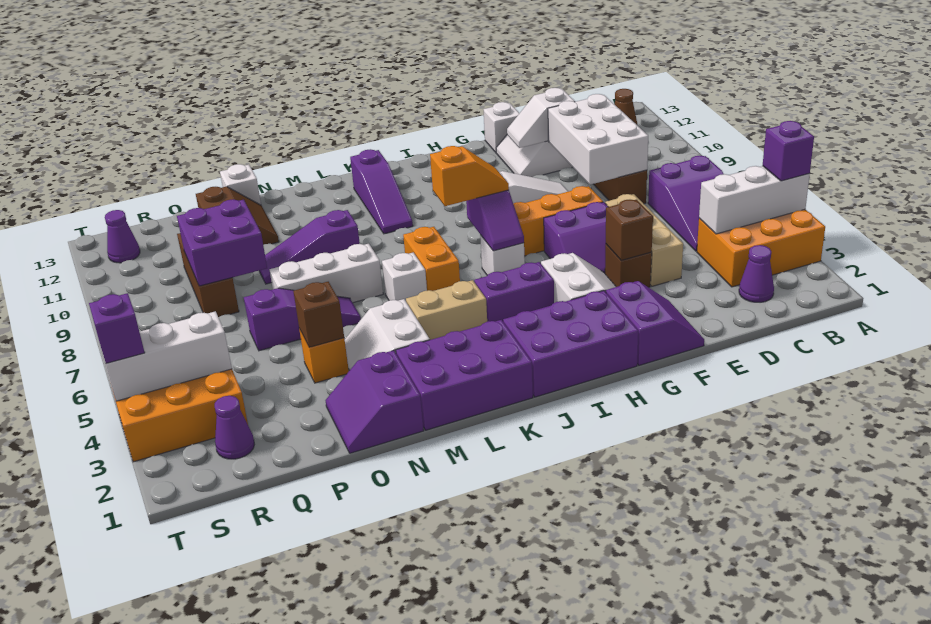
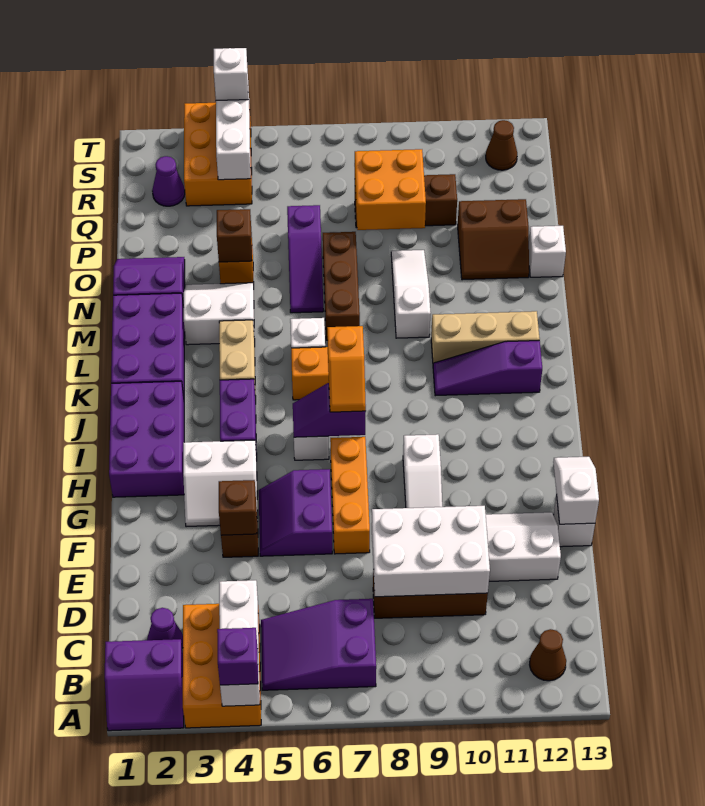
tan brick E4:E6 level 1 -> tan brick L10:L12 level 1
white slope E11:F11 level 2 top E -> white slope F13:G13 level 2 top F
purple slope F1:G2 level 1 top G -> purple slope A1:B2 level 1 top B
white brick M7:O7 level 1 -> brown brick M7:O7 level 1
purple slope M9:O9 level 1 top M -> white slope M9:O9 level 1 top M
purple brick P8:Q9 level 2 -> orange brick P8:Q9 level 2
purple cone S12 level 1 -> brown cone S12 level 1
purple brick T4 level 3 -> white brick T4 level 3

